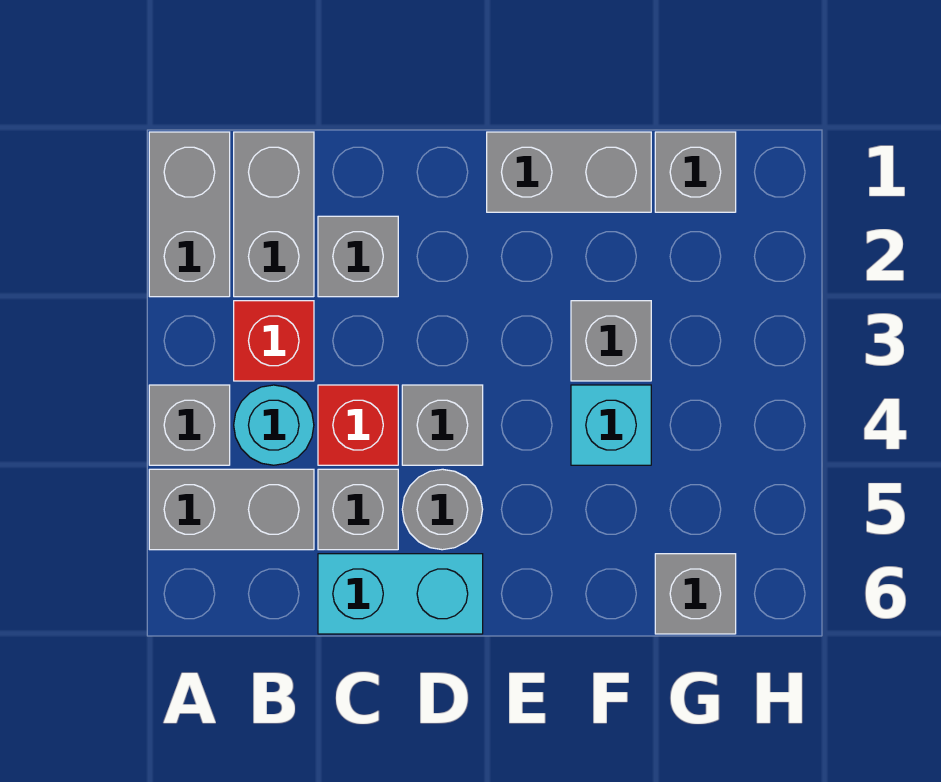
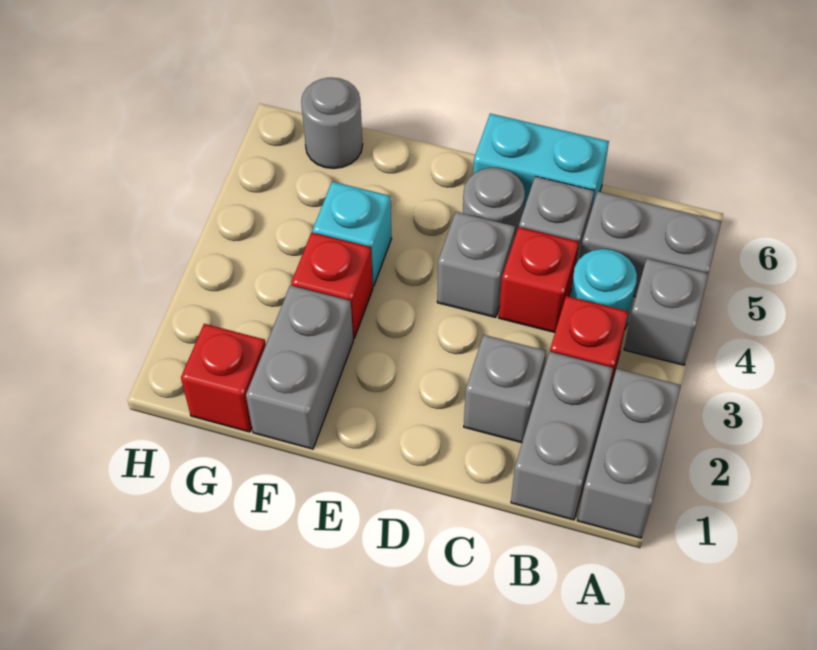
grey brick E1:F1 level 1 -> grey brick F1:F2 level 1
grey brick F3 level 1 -> red brick F3 level 1
grey brick G1 level 1 -> red brick G1 level 1
grey brick G6 level 1 -> grey round brick G6 level 1

